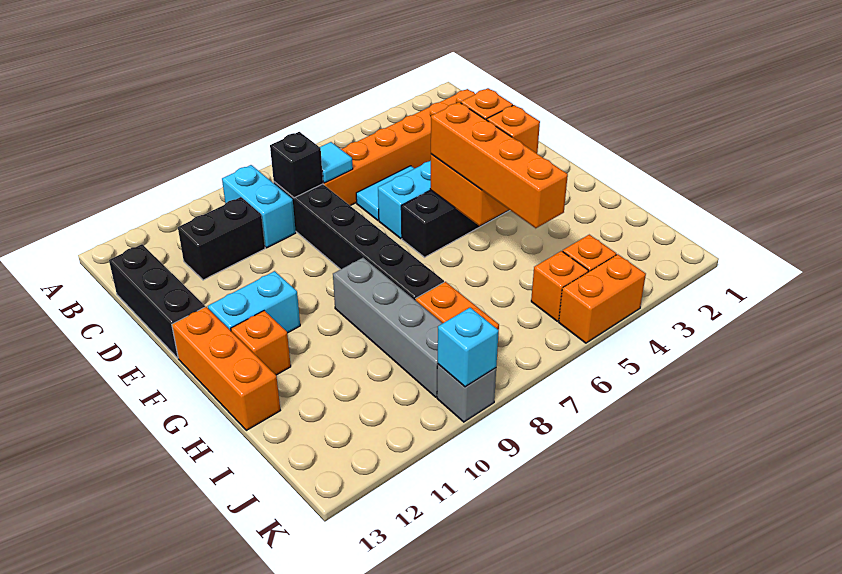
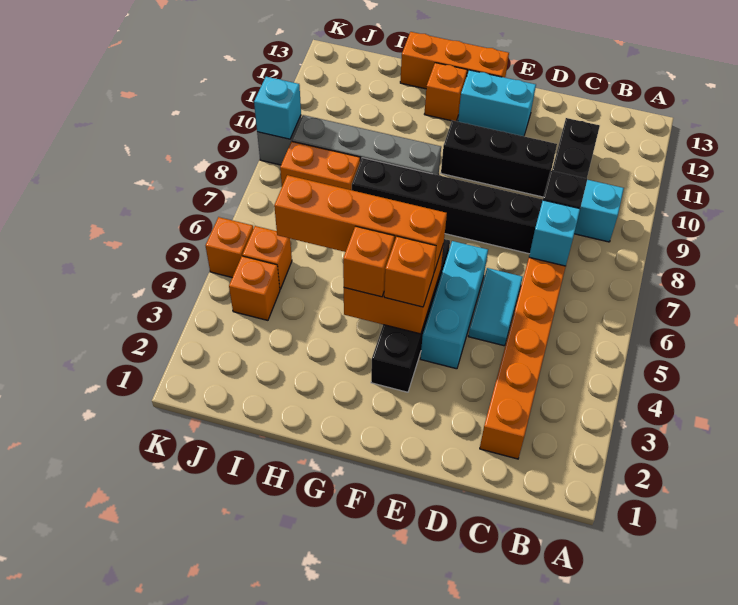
cyan tile C7 level 2 -> cyan brick C7 level 2
black brick C13:E13 level 1 -> black brick D10:F10 level 1
cyan brick F11:F12 level 1 -> cyan brick E12:F12 level 1
orange brick K4:K5 level 1 -> orange brick K5 level 1

